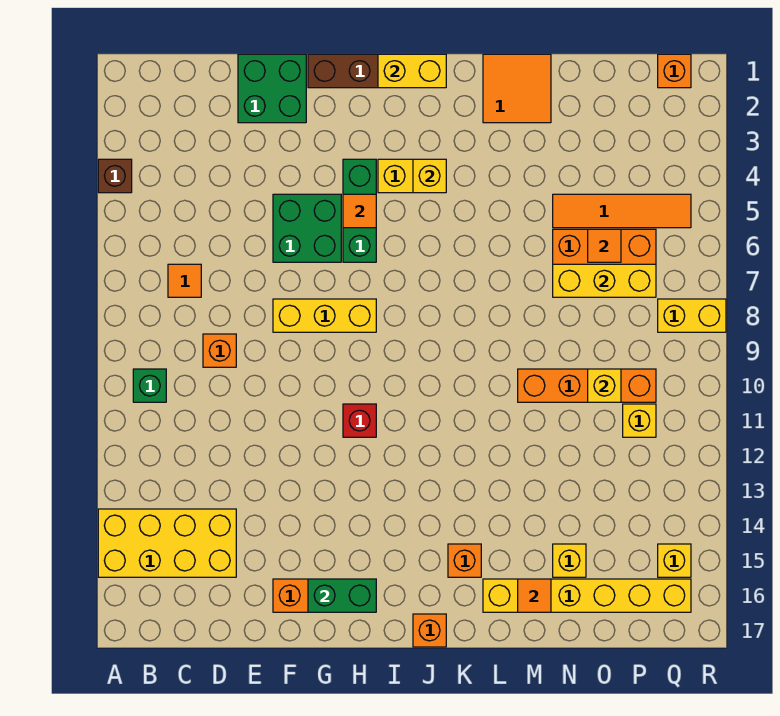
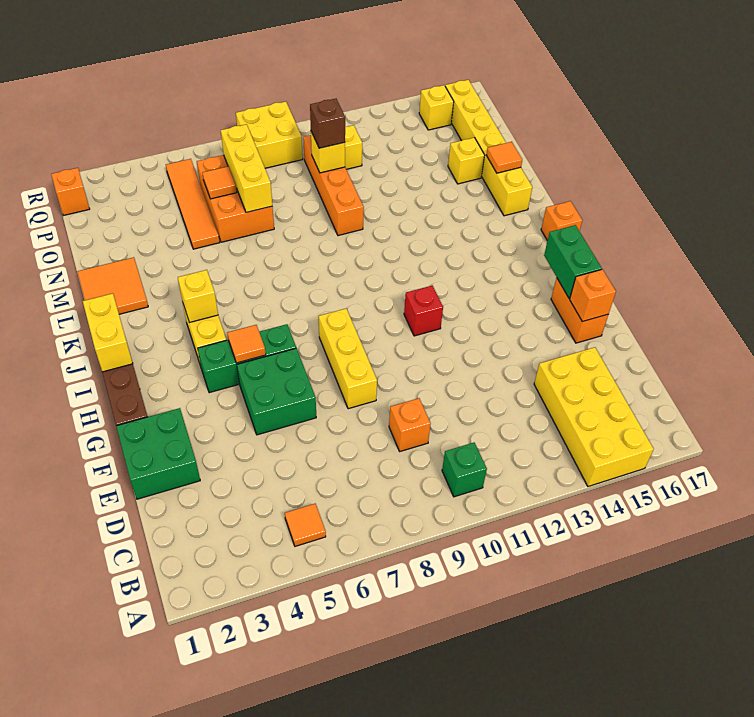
brown brick A4 level 1 -> brown brick O10 level 3
orange tile C7 level 1 -> orange tile B5 level 1
orange brick K15 level 1 -> orange brick F16 level 2
yellow brick Q8:R8 level 1 -> yellow brick Q8:R9 level 1

